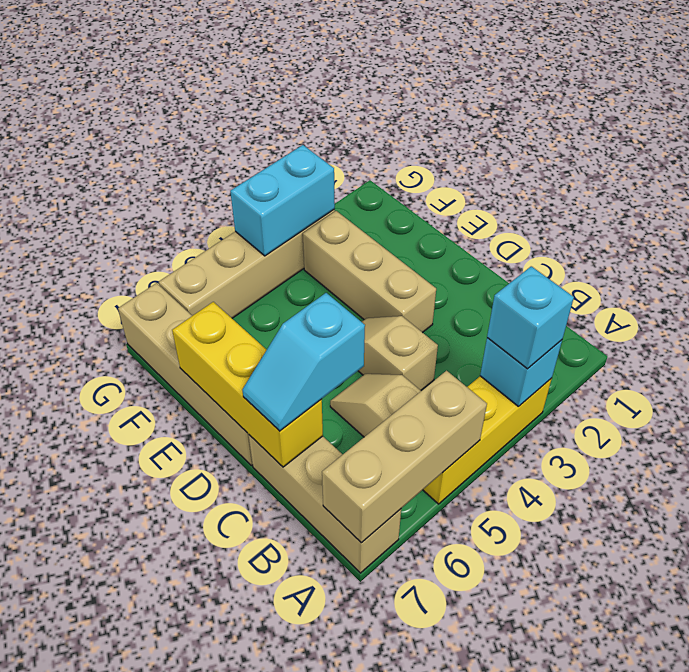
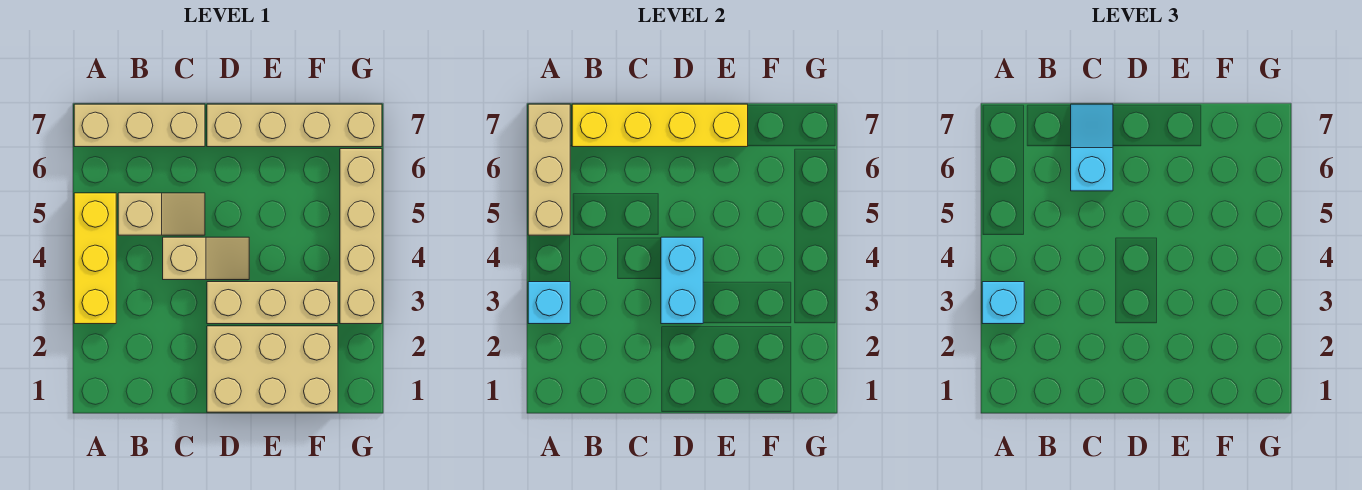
yellow brick C7:E7 level 2 -> yellow brick B7:E7 level 2
none -> tan brick D1:F2 level 1
cyan brick G3:G4 level 2 -> cyan brick D3:D4 level 2

